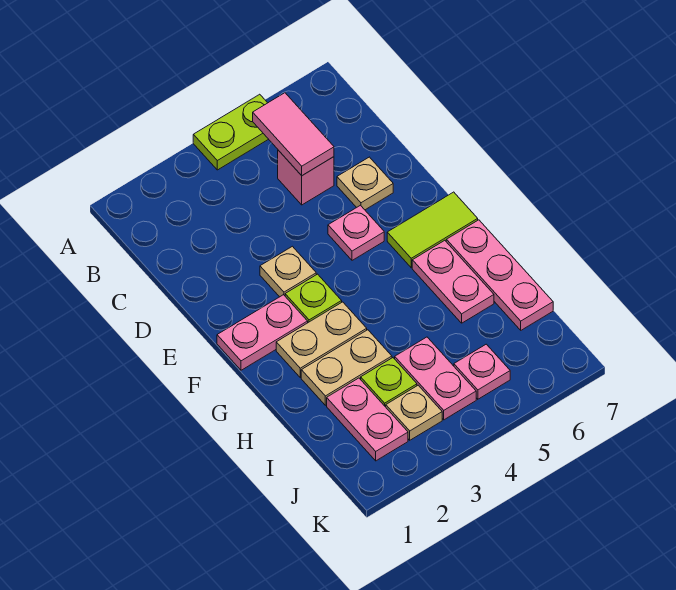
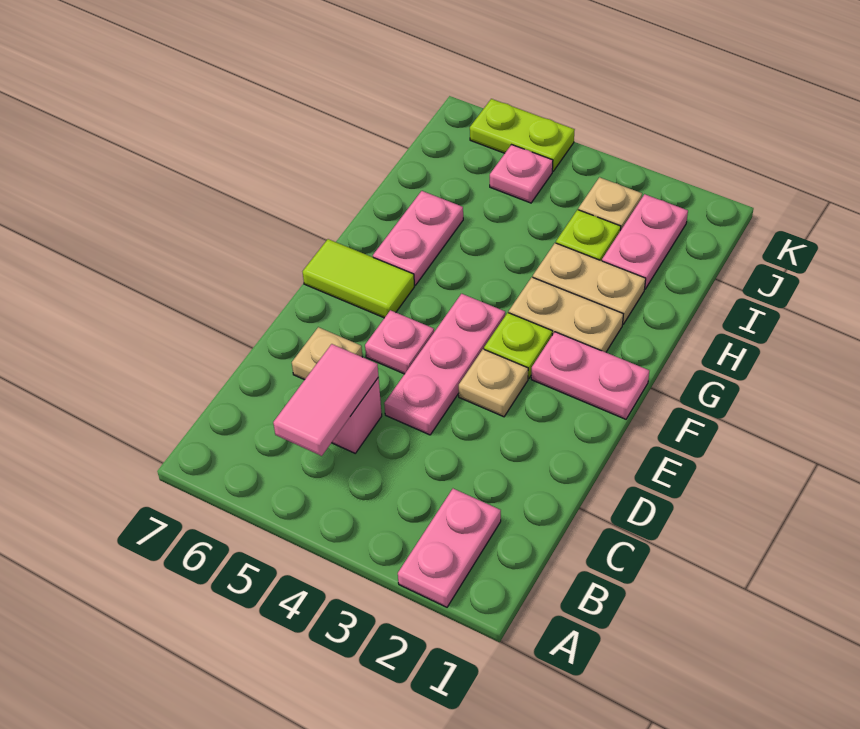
lime plate A4:A5 level 1 -> lime plate K5:K6 level 1
pink plate G7:I7 level 1 -> pink plate D4:F4 level 1
pink plate I4:J4 level 1 -> pink plate A2:B2 level 1

